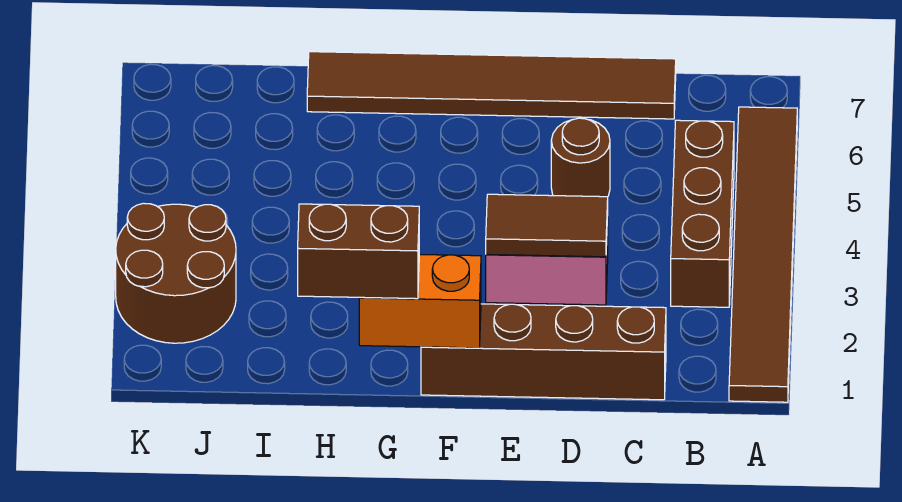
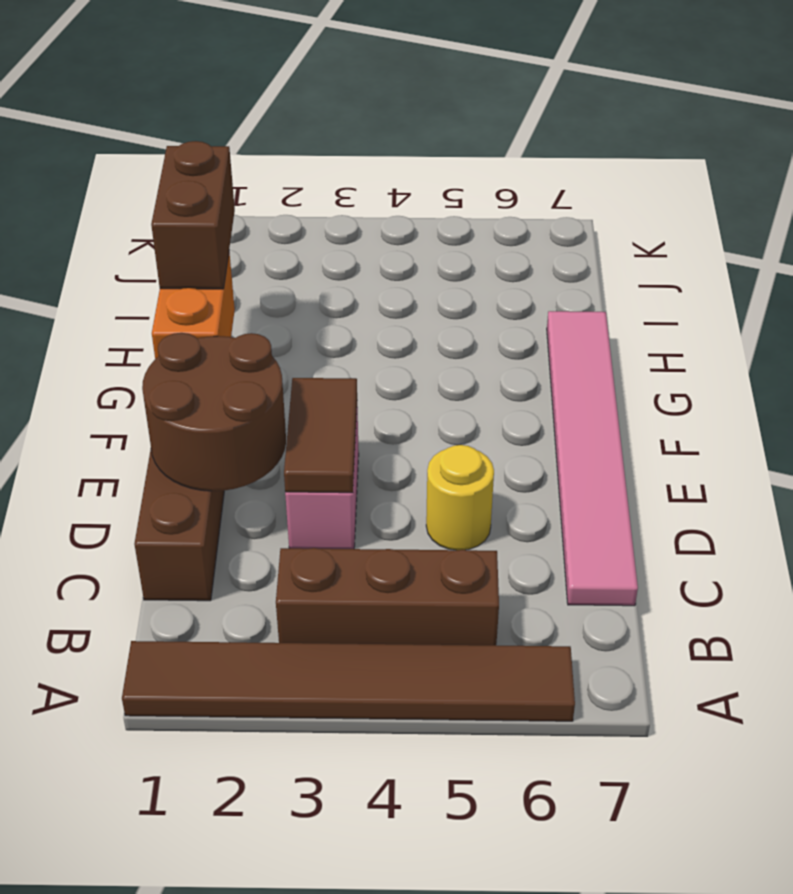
brown tile C7:H7 level 1 -> pink tile C7:H7 level 1
brown round brick D5 level 1 -> yellow round brick D5 level 1
brown round brick J2:K3 level 1 -> brown round brick D1:E2 level 2

